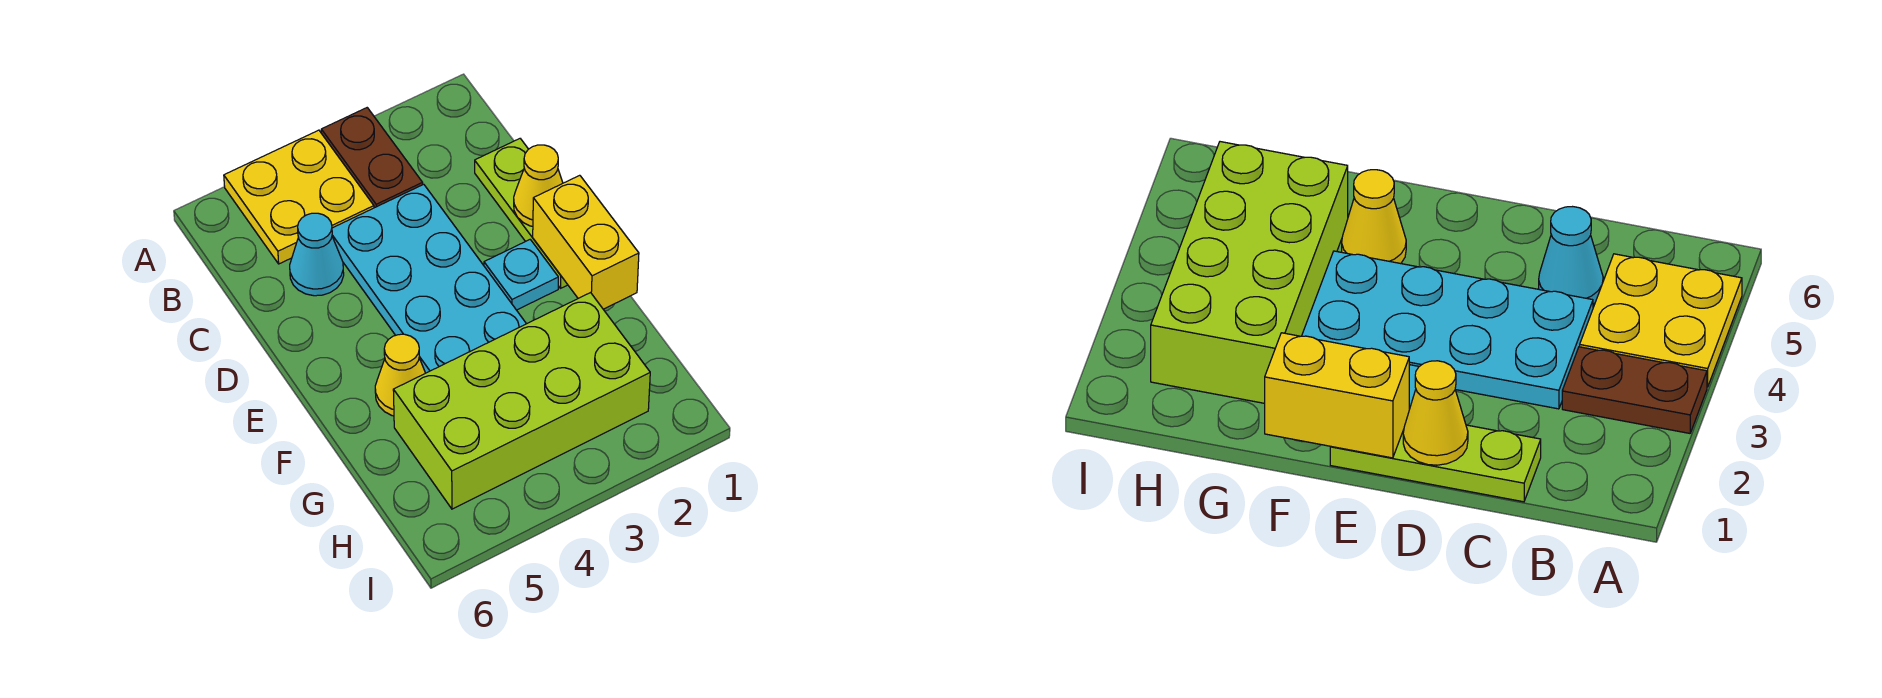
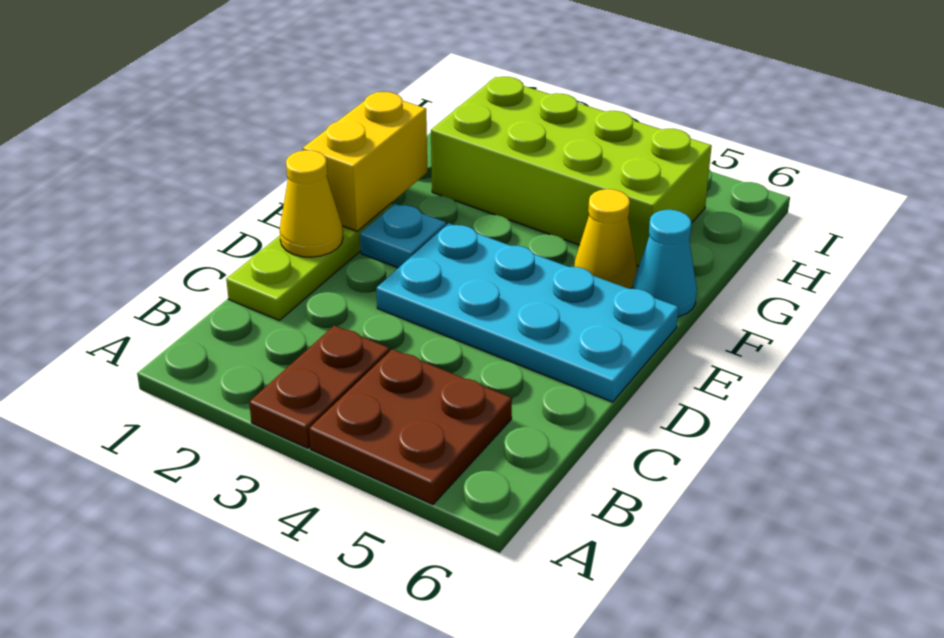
yellow plate A4:B5 level 1 -> brown plate A4:B5 level 1
cyan plate C3:F4 level 1 -> cyan plate D3:E6 level 1
cyan cone C5 level 1 -> cyan cone F6 level 1

